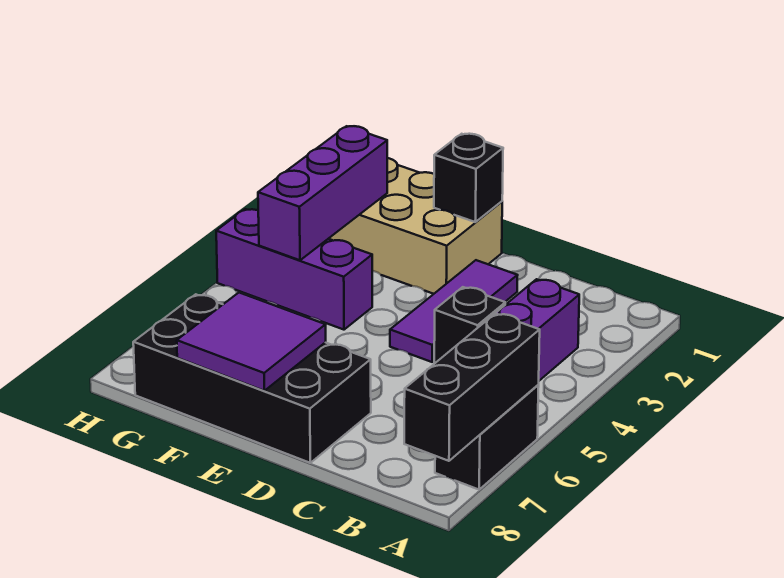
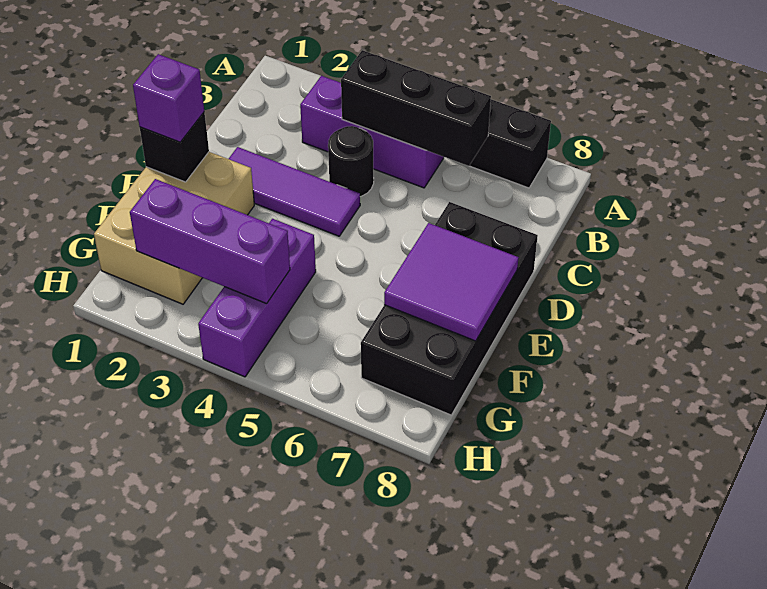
black brick A6:A8 level 2 -> black brick B4:B6 level 2
black brick C4 level 1 -> black round brick C4 level 1
none -> purple brick E1 level 3

